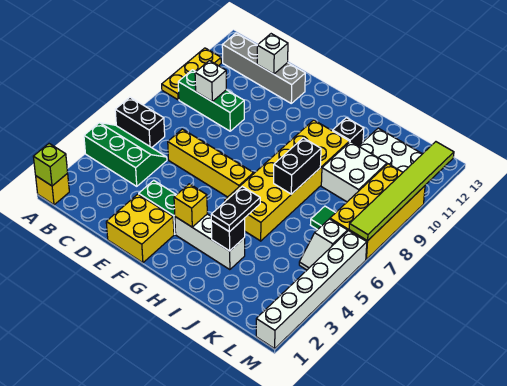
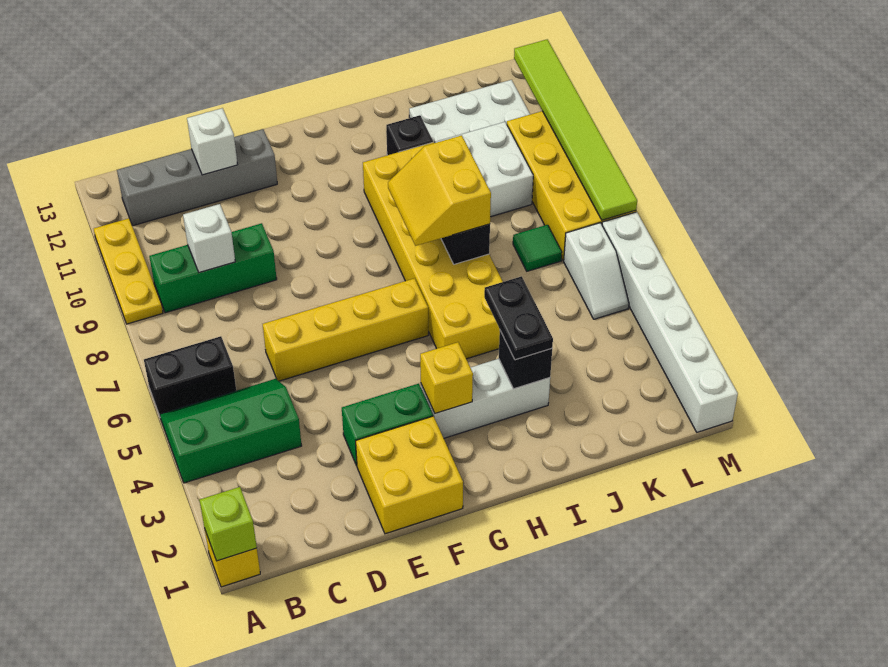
none -> yellow slope H7:I8 level 3 top I

